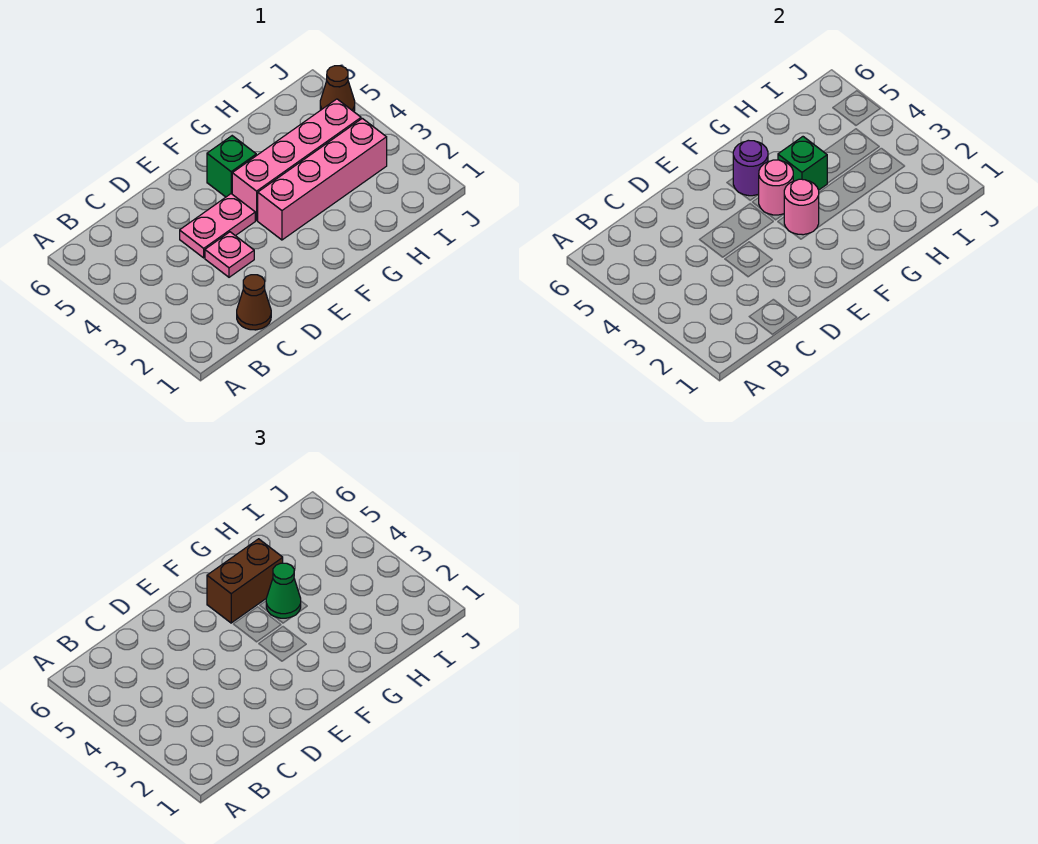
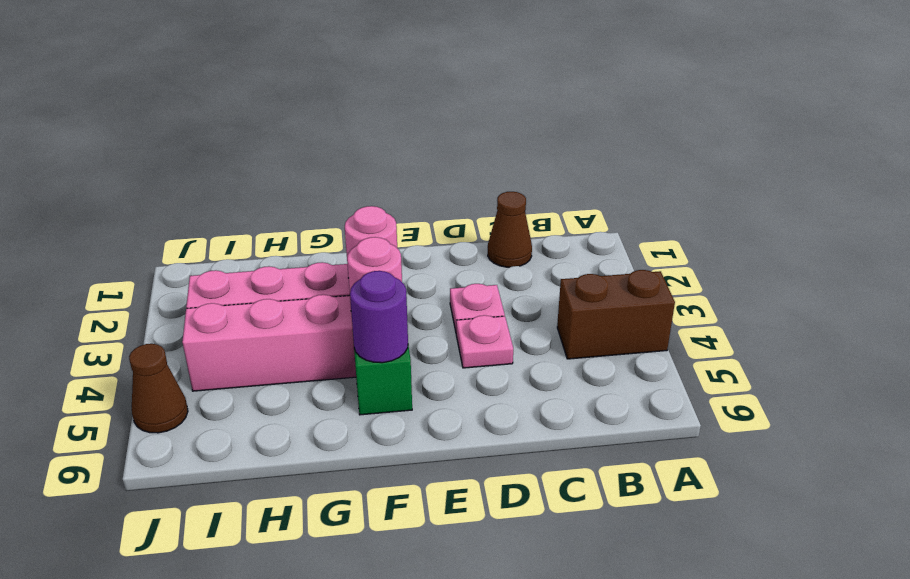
pink plate D4:E4 level 1 -> pink plate D4 level 1
brown brick F5:G5 level 3 -> brown brick A4:B4 level 1
green brick G4 level 2 -> none
green cone G4 level 3 -> none

